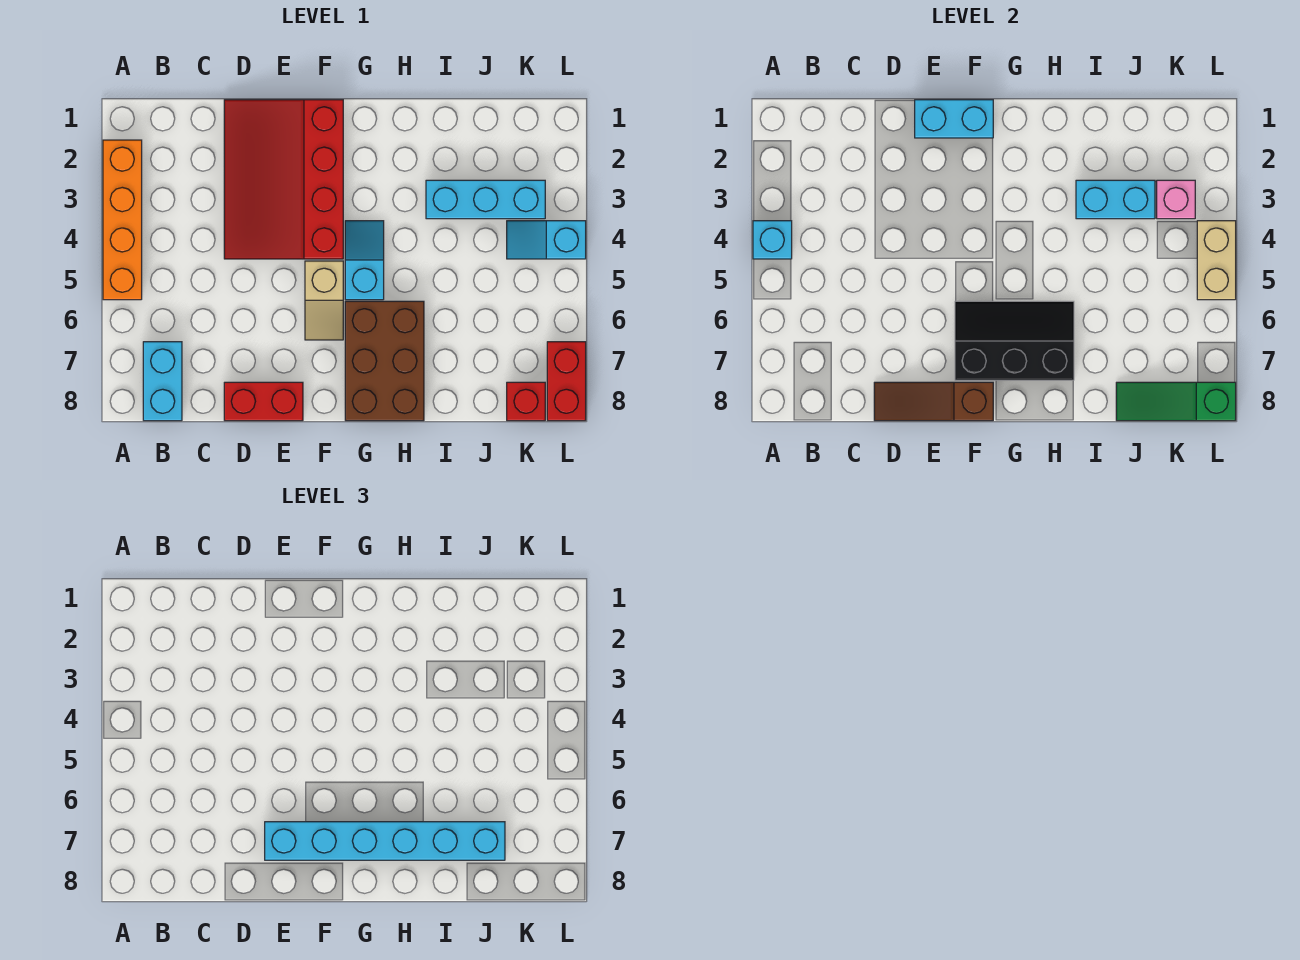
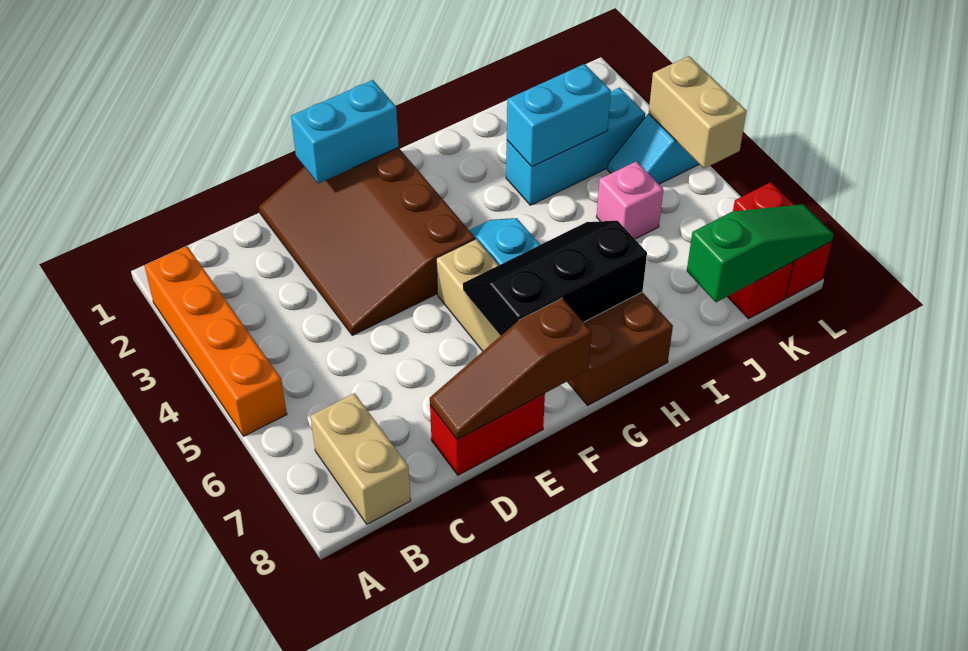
cyan brick A4 level 2 -> none
cyan brick B7:B8 level 1 -> tan brick B7:B8 level 1
red slope D1:F4 level 1 top F -> brown slope D1:F4 level 1 top F
cyan brick E7:J7 level 3 -> none
green slope J8:L8 level 2 top L -> green slope J8:L8 level 2 top J
pink brick K3 level 2 -> pink brick J5 level 1

